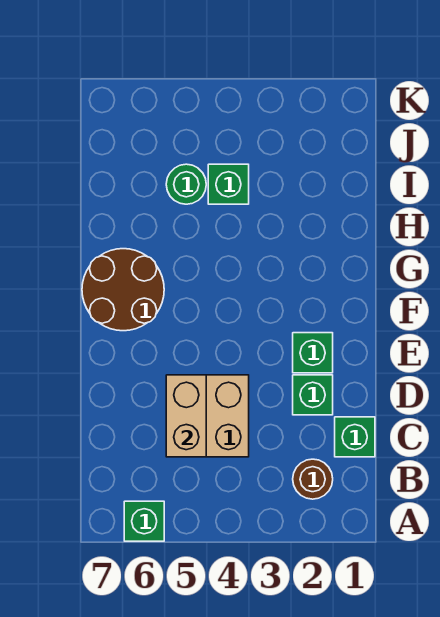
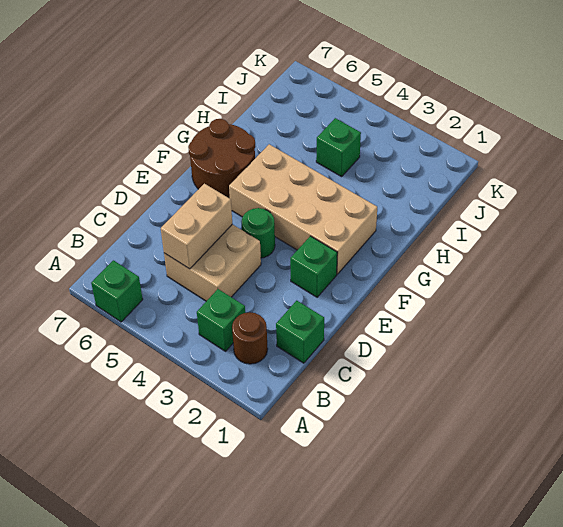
green brick D2 level 1 -> green brick B3 level 1
none -> tan brick F2:G5 level 1
green round brick I5 level 1 -> green round brick E4 level 1

